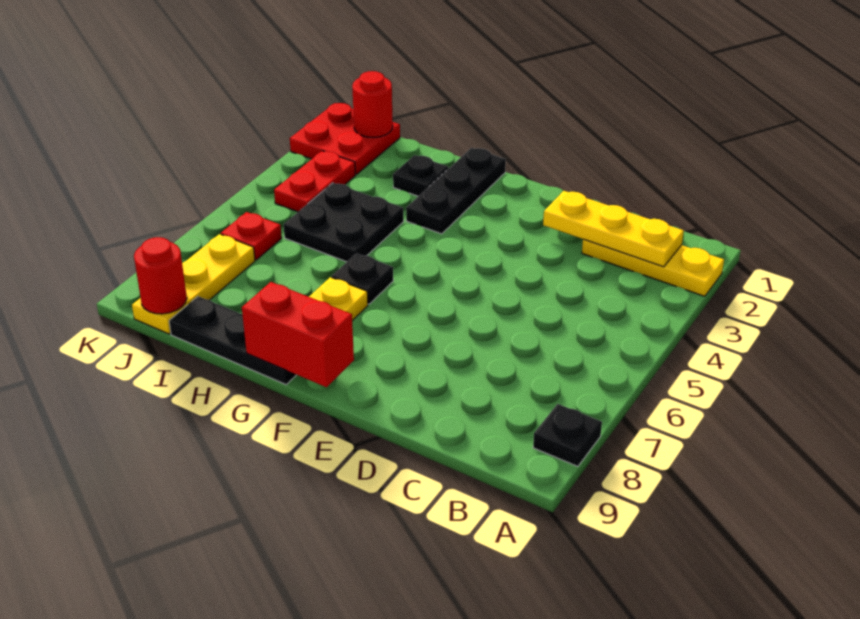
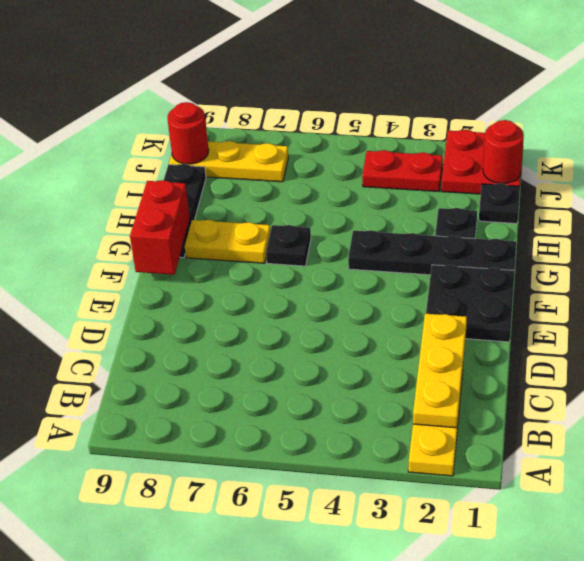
black plate A8 level 1 -> black plate I1 level 1
black plate G1:G3 level 1 -> black plate G1:G4 level 1
black plate H4:I5 level 1 -> black plate E1:F2 level 1
red plate J6 level 1 -> none

